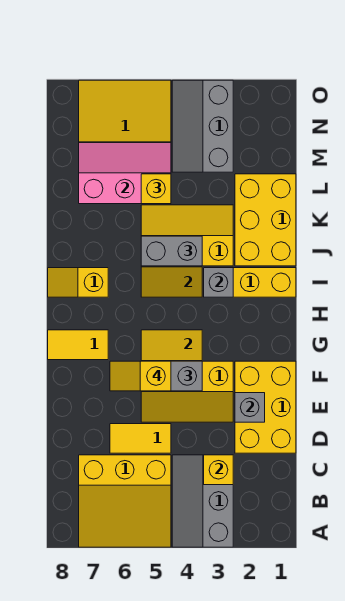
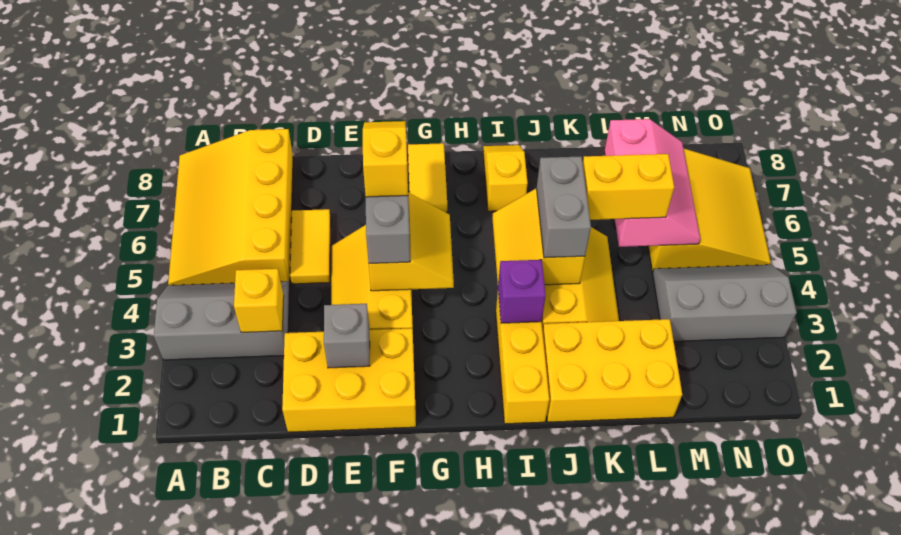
yellow slope A5:C7 level 1 top C -> yellow slope A5:C8 level 1 top C
grey brick I3 level 2 -> purple brick I3 level 2
yellow brick L5 level 3 -> yellow brick K5:L5 level 3

